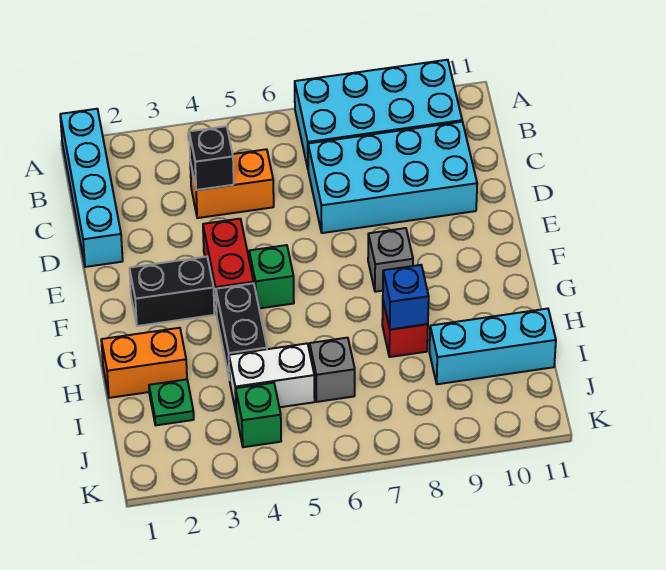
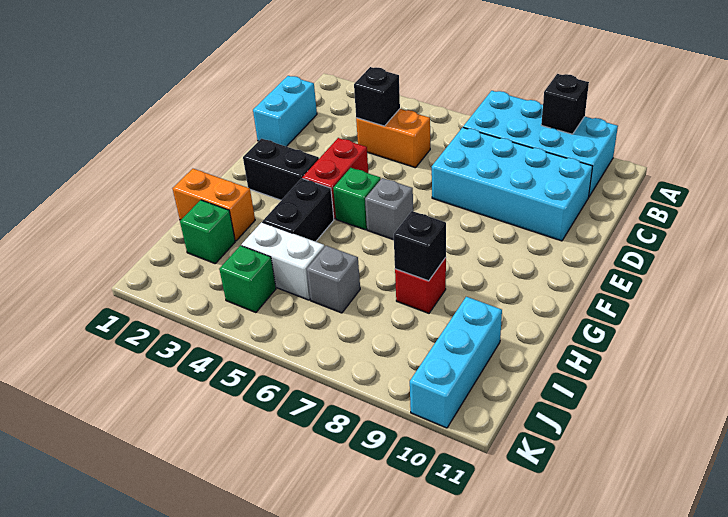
cyan brick A1:D1 level 1 -> cyan brick C1:D1 level 1
none -> black brick A9 level 2
grey brick F8 level 1 -> grey brick F6 level 1
blue brick H8 level 2 -> black brick H8 level 2
green plate I2 level 1 -> green brick I2 level 1
cyan brick I9:I11 level 1 -> cyan brick I10:K10 level 1

